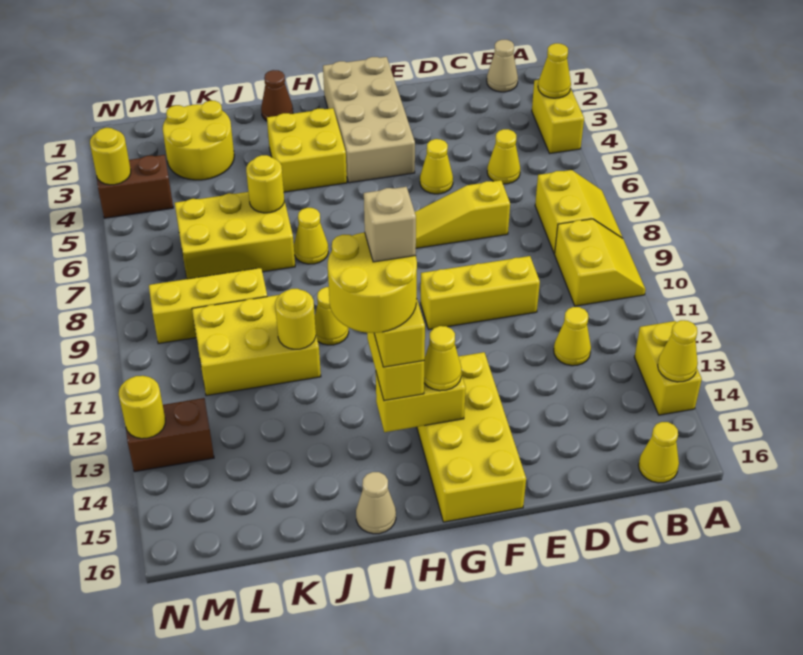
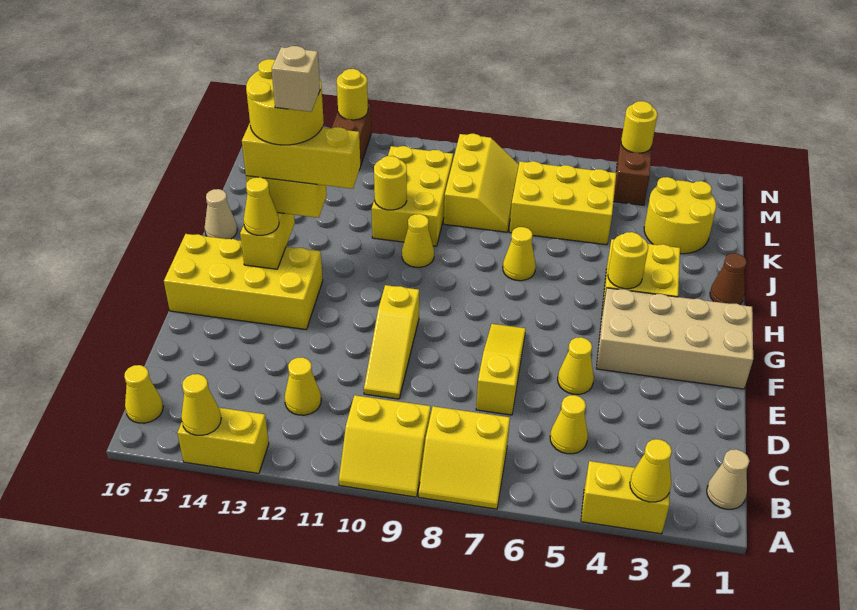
yellow brick D10:F10 level 1 -> yellow slope D10:F10 level 1 top F
yellow brick J6:L7 level 1 -> yellow brick K5:L7 level 1
yellow round brick J6 level 2 -> yellow round brick H4 level 2

